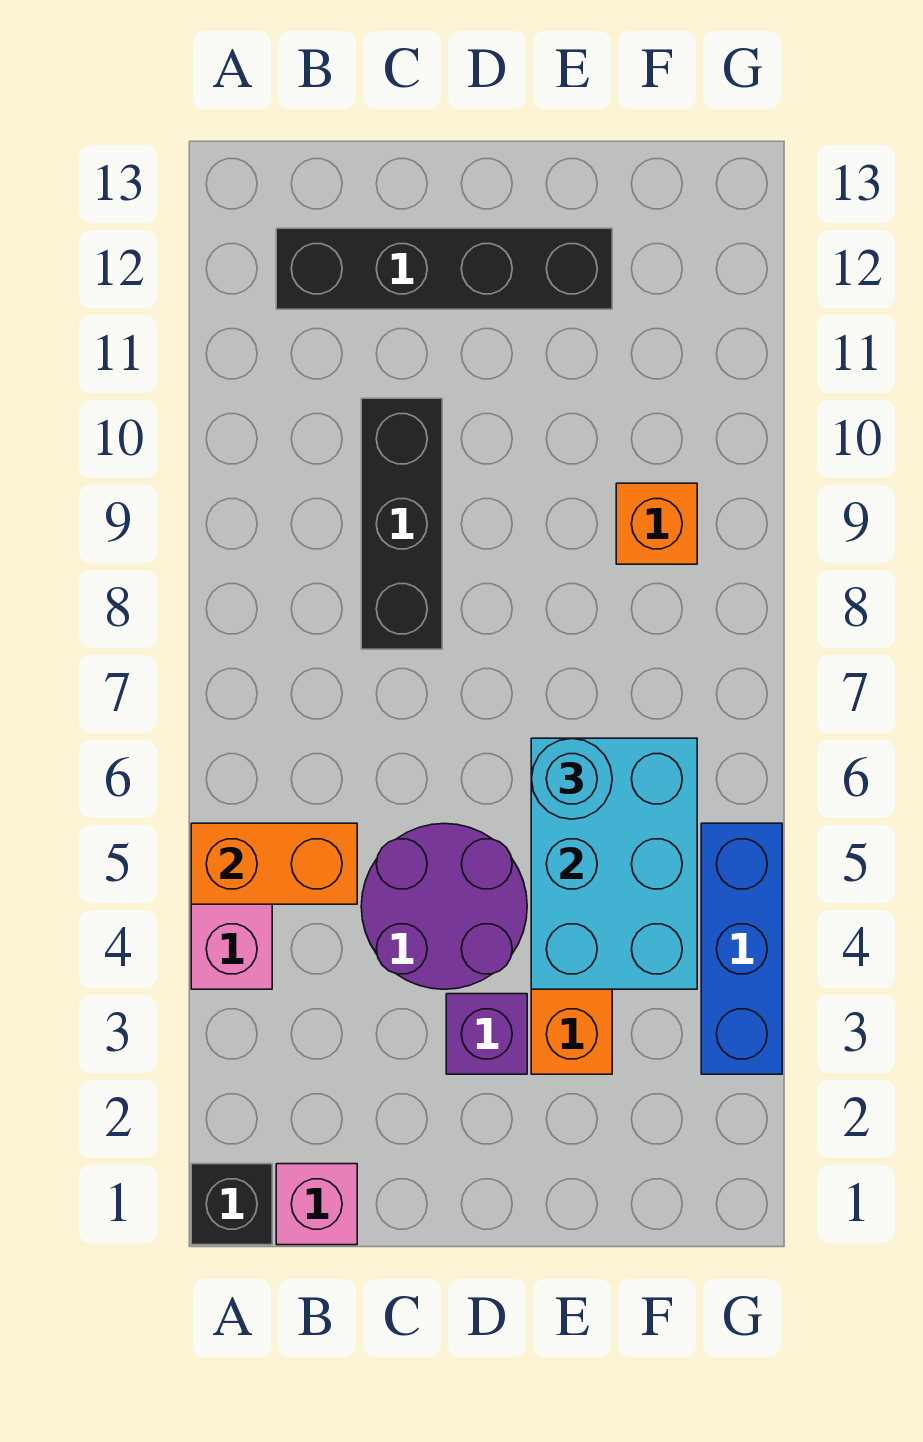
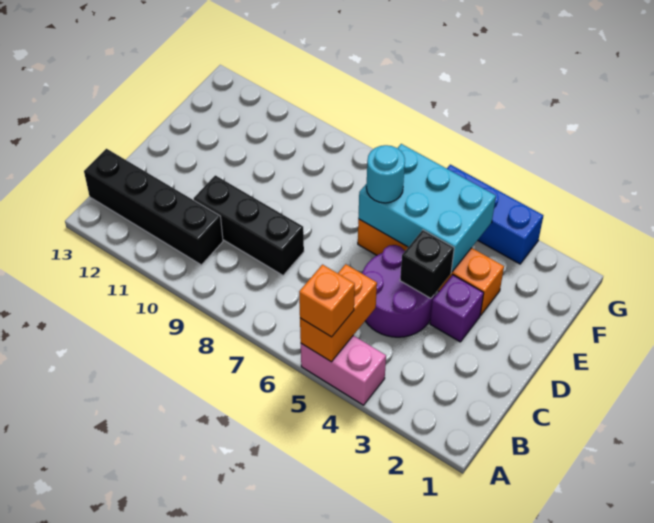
black brick A1 level 1 -> black brick D4 level 2
pink brick B1 level 1 -> none
black brick B12:E12 level 1 -> black brick B10:B13 level 1
orange brick F9 level 1 -> orange brick A5 level 3

